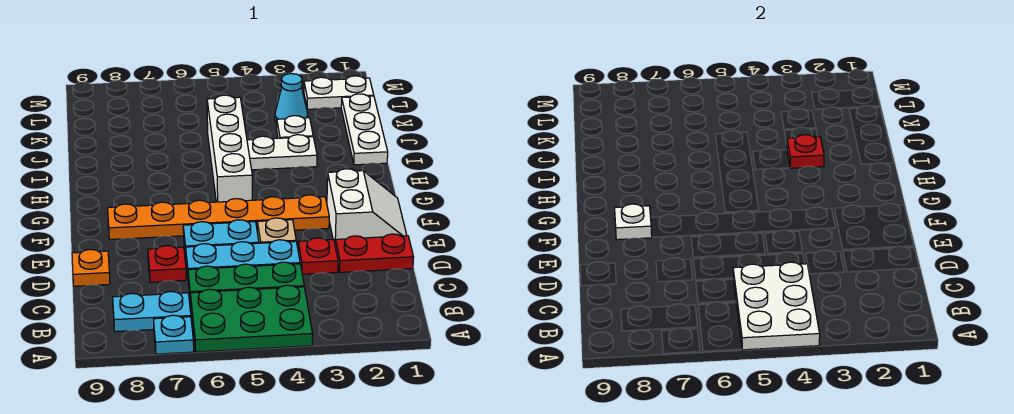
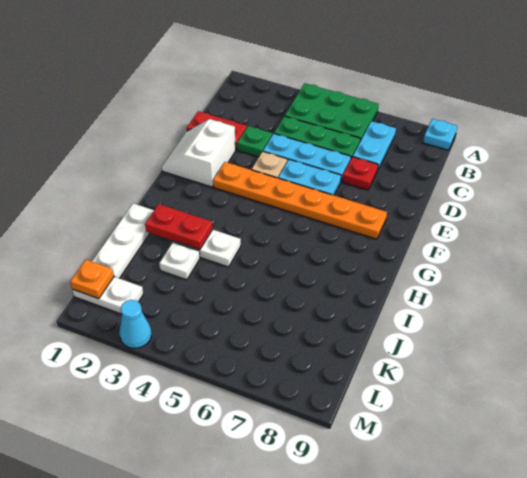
white plate A4:C5 level 2 -> none
cyan plate A7 level 1 -> cyan plate A9 level 1
cyan plate B7:B8 level 1 -> cyan plate B7:C7 level 1
red plate D3 level 1 -> green plate D3 level 1
orange plate D9 level 1 -> orange plate L1 level 2
white plate F8 level 2 -> none
white brick G5:J5 level 1 -> none
red plate I3 level 2 -> red plate I2:I3 level 2
cyan cone K3 level 1 -> cyan cone M3 level 1

